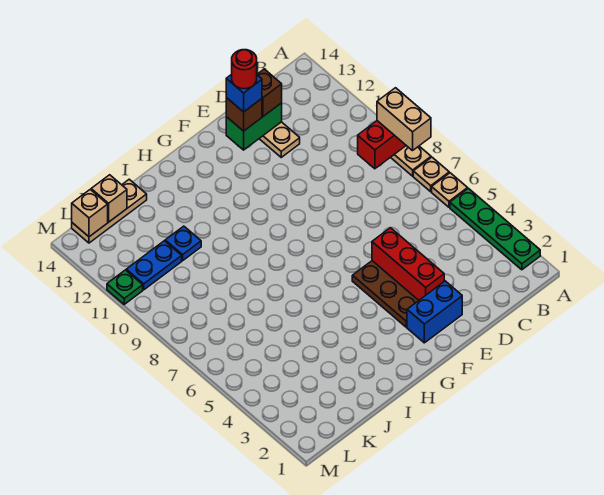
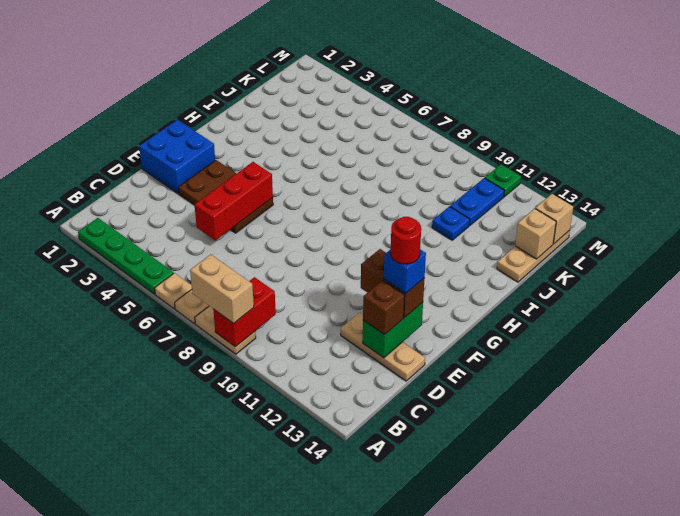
blue brick E2:F2 level 1 -> blue brick E1:F2 level 1
red brick E3:E5 level 2 -> red brick D5:F5 level 2
brown brick E13 level 3 -> brown brick E12:E13 level 3

